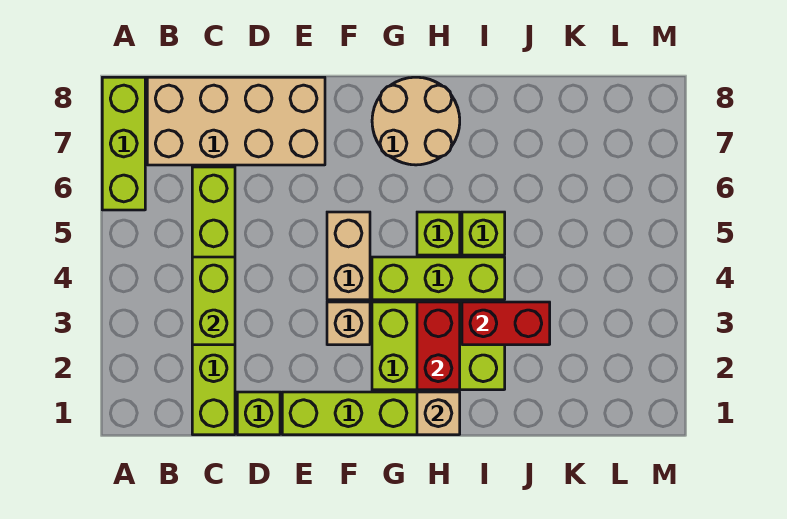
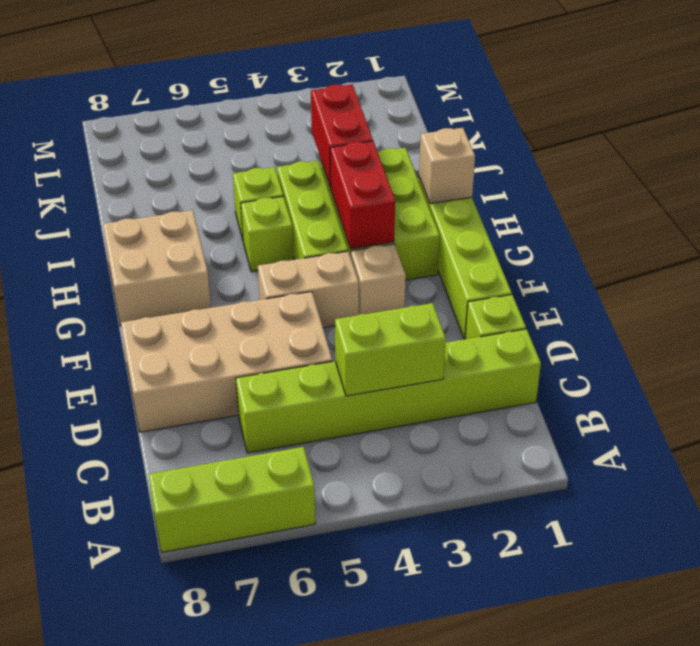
tan brick B7:E8 level 1 -> tan brick D5:E8 level 1
tan round brick G7:H8 level 1 -> tan brick G7:H8 level 1
red brick H2:H3 level 2 -> red brick G3:H3 level 2

